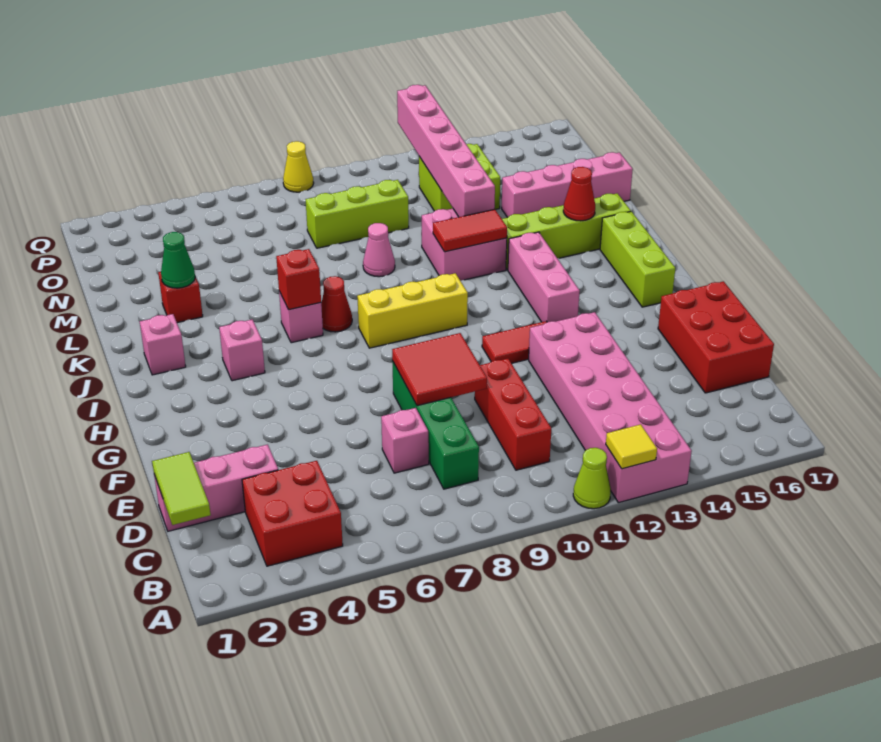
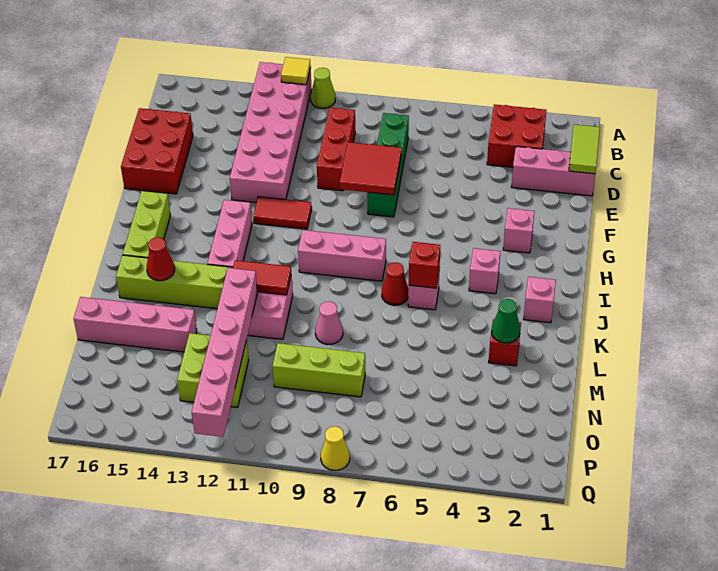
pink brick D7 level 1 -> pink brick G3 level 1
yellow brick I8:I10 level 1 -> pink brick I8:I10 level 1

